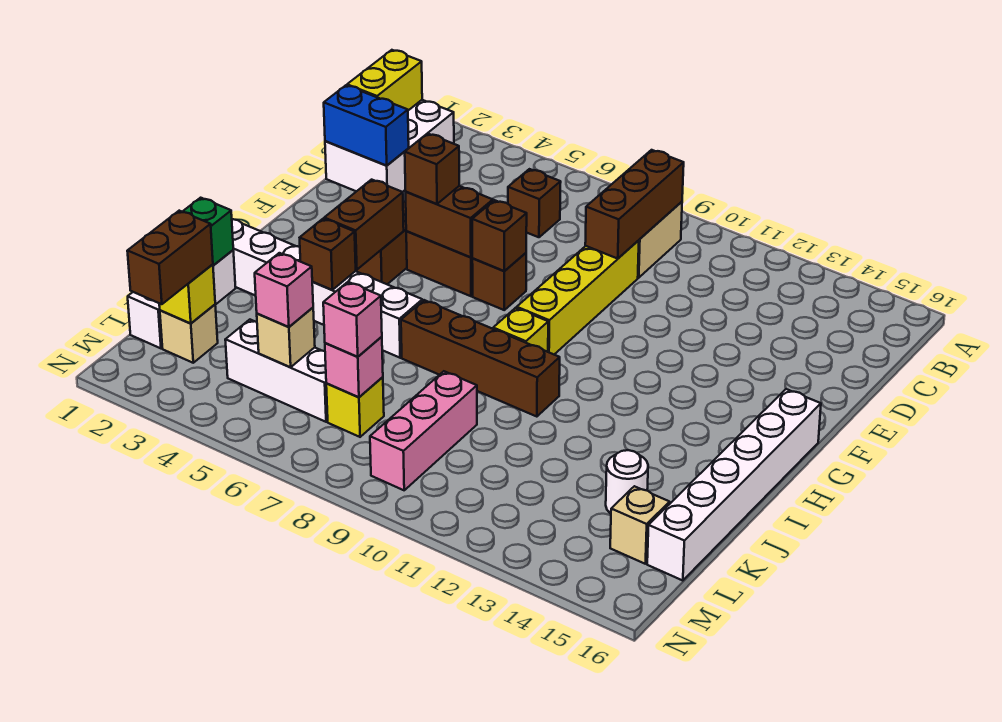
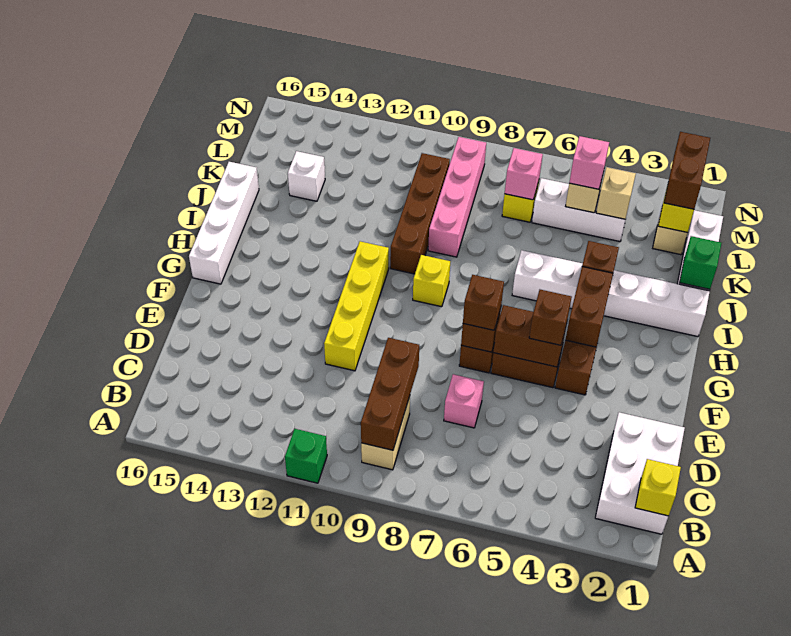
none -> green brick A11 level 1
yellow brick B1:C1 level 2 -> yellow brick B1 level 2
brown brick C6 level 1 -> brown brick F7 level 3
blue brick D1:D2 level 2 -> none
yellow brick D9:G9 level 1 -> yellow brick E11:H11 level 1
white brick G16:L16 level 1 -> white brick G16:J16 level 1
brown brick I7:I10 level 1 -> brown brick I10:L10 level 1
pink brick K9:M9 level 1 -> pink brick J9:M9 level 1
white round brick K14 level 1 -> white brick K14 level 1
pink brick L7 level 3 -> pink brick D7 level 1
tan brick L15 level 1 -> tan brick L4 level 2

